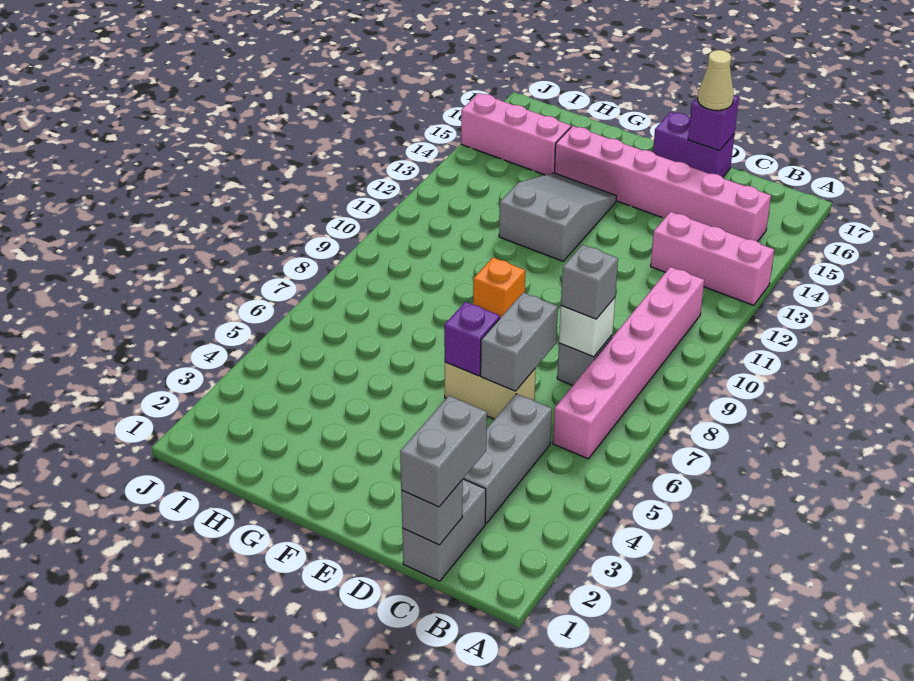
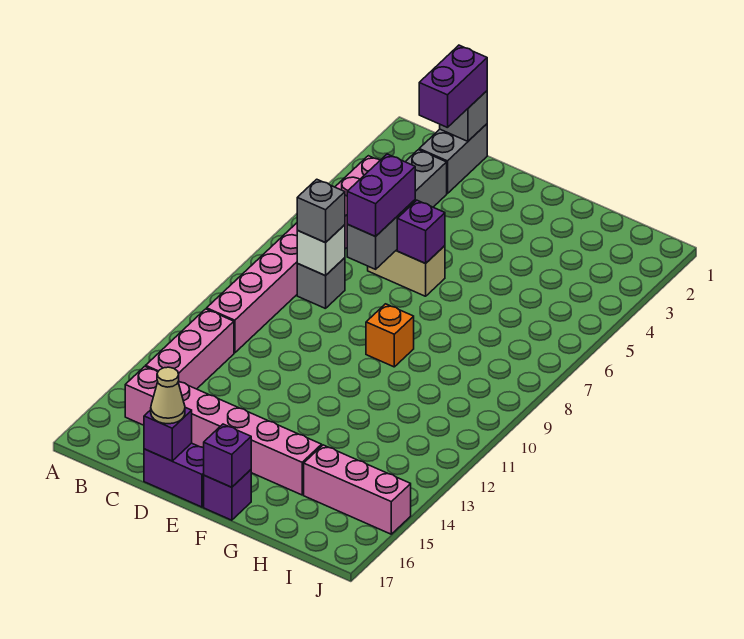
pink brick A13:C13 level 1 -> pink brick B12:B14 level 1
pink brick B6:B11 level 1 -> pink brick B4:B11 level 1
grey brick C1:C2 level 3 -> purple brick C1:C2 level 3
none -> purple brick D6:D7 level 3
grey slope F12:G14 level 1 top 12 -> none
none -> purple brick F17 level 1
none -> purple brick F17 level 2

